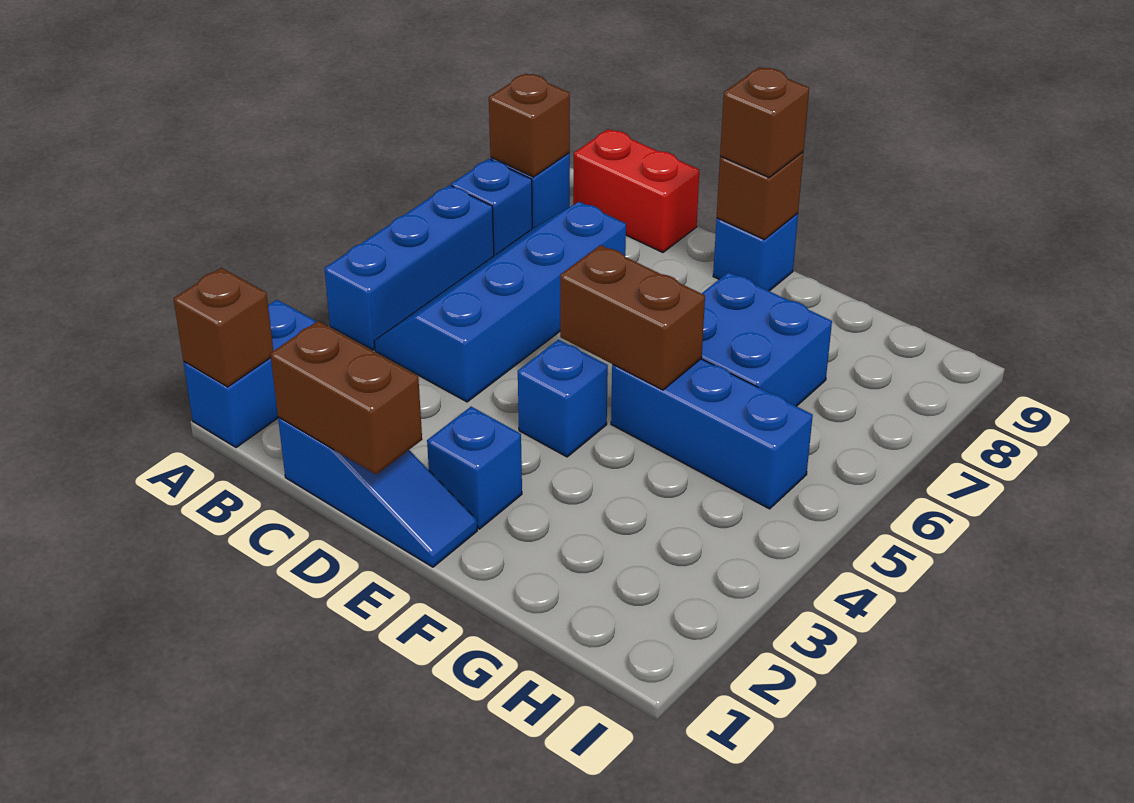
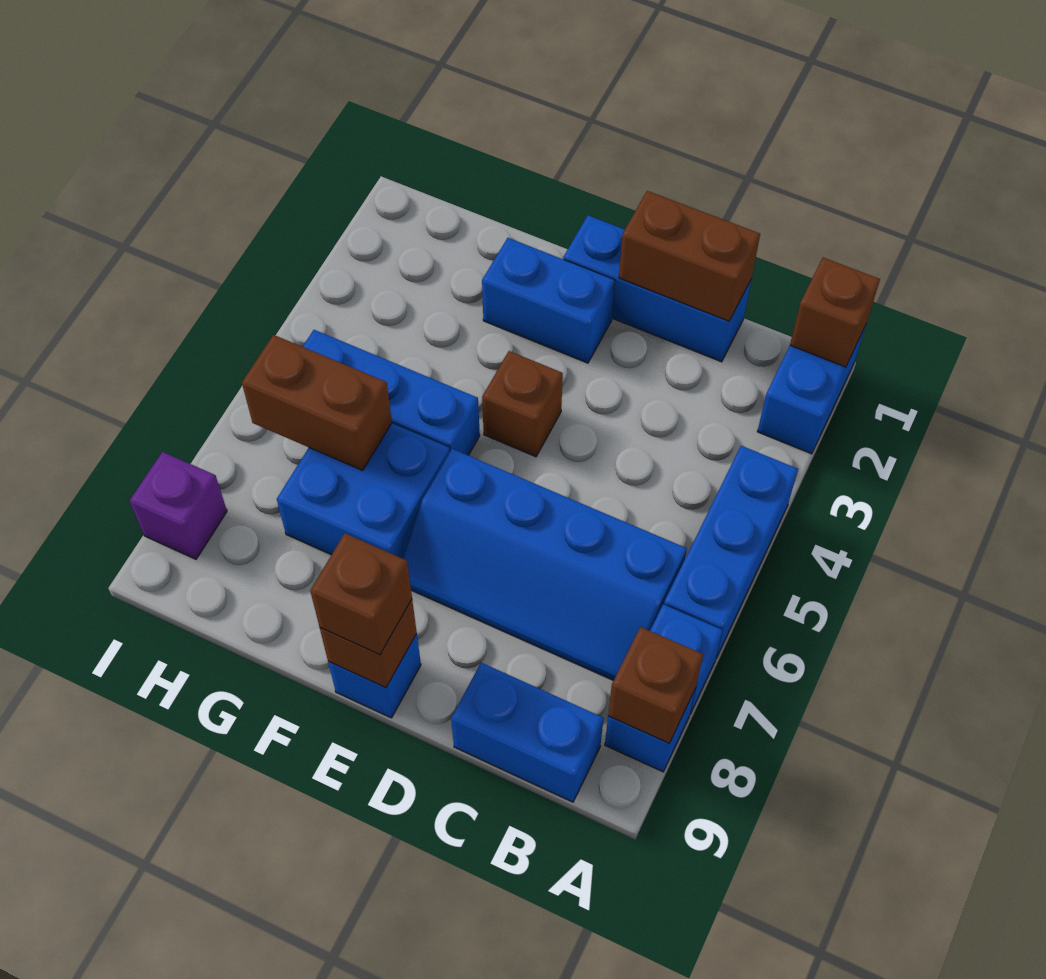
blue slope B4:C7 level 1 top C -> blue slope B6:E7 level 1 top 6
red brick B9:C9 level 1 -> blue brick B9:C9 level 1
blue slope C1:E1 level 1 top C -> blue brick C1:E1 level 1
blue brick E2 level 1 -> blue brick E2:F2 level 1
blue brick E4 level 1 -> brown brick E4 level 1
brown brick E5:F5 level 2 -> brown brick G6:H6 level 2
none -> purple brick I8 level 1

